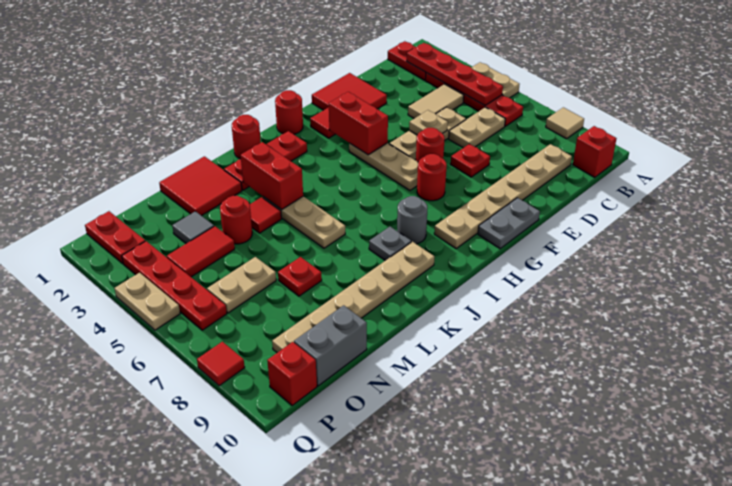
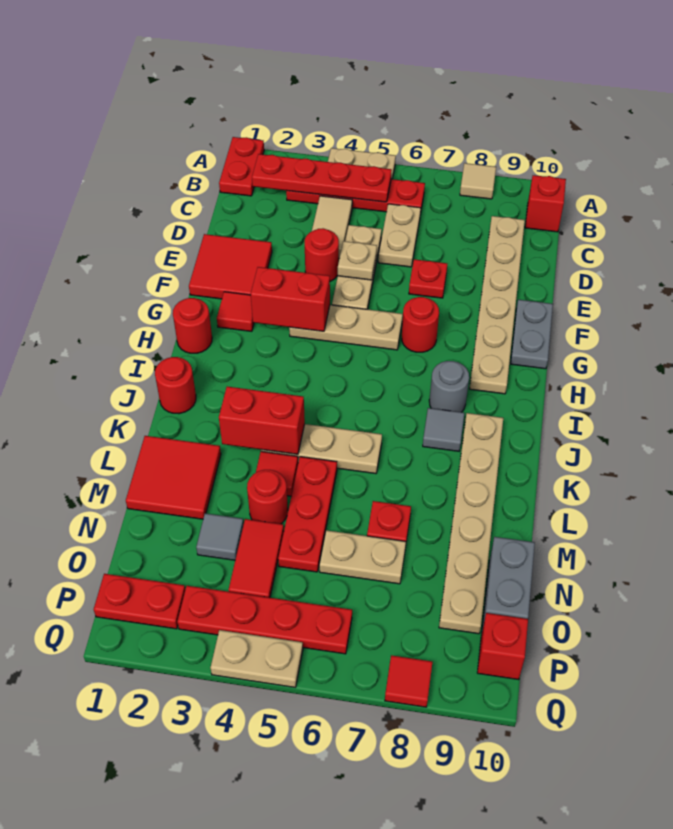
red plate B1:B2 level 1 -> red plate A1:B1 level 1
red round brick F6 level 1 -> red round brick E4 level 1
red plate I2:K2 level 1 -> red plate L5:N5 level 1
grey plate J8 level 1 -> grey tile J8 level 1
tan plate N6:O6 level 1 -> tan plate N6:N7 level 1

